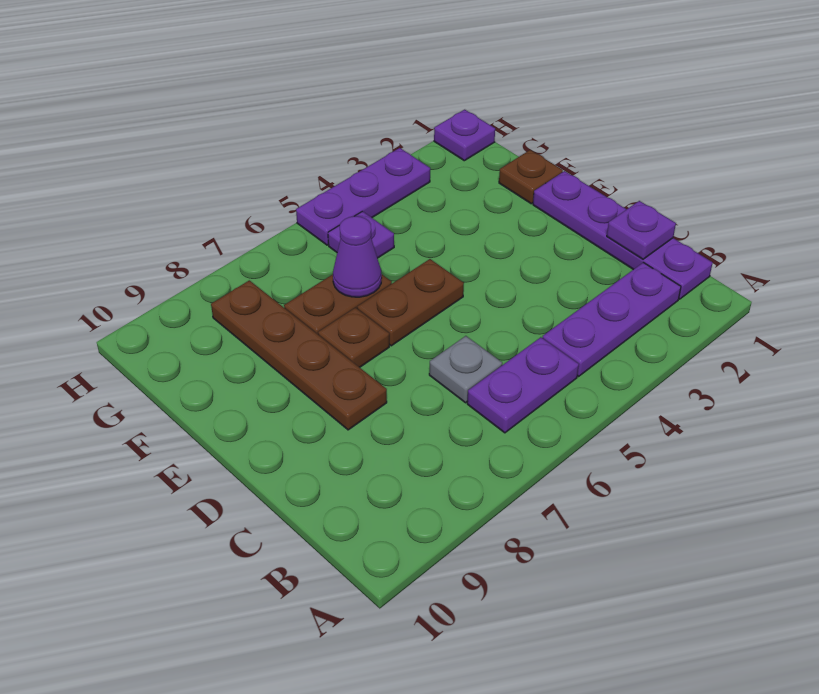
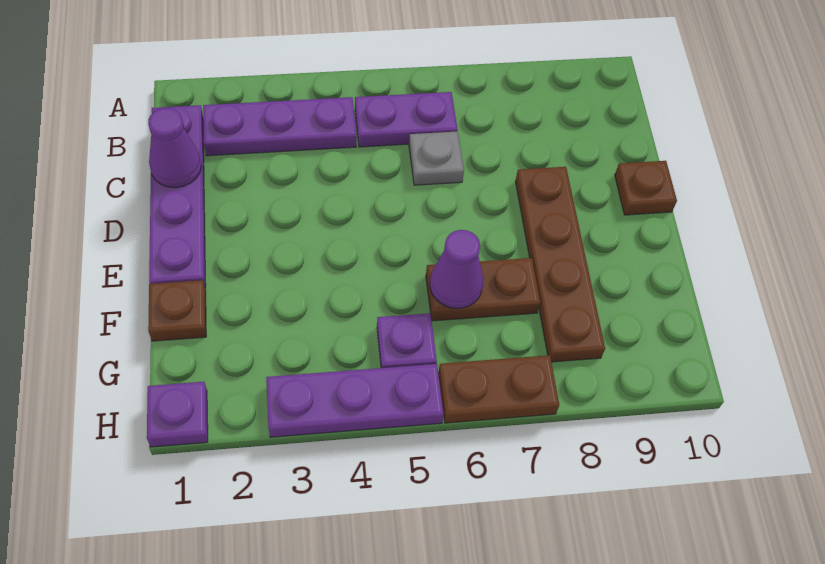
purple plate C1 level 2 -> purple cone C1 level 2
brown plate E5:E6 level 1 -> brown plate H6:H7 level 1
brown plate E7 level 1 -> brown plate D10 level 1

